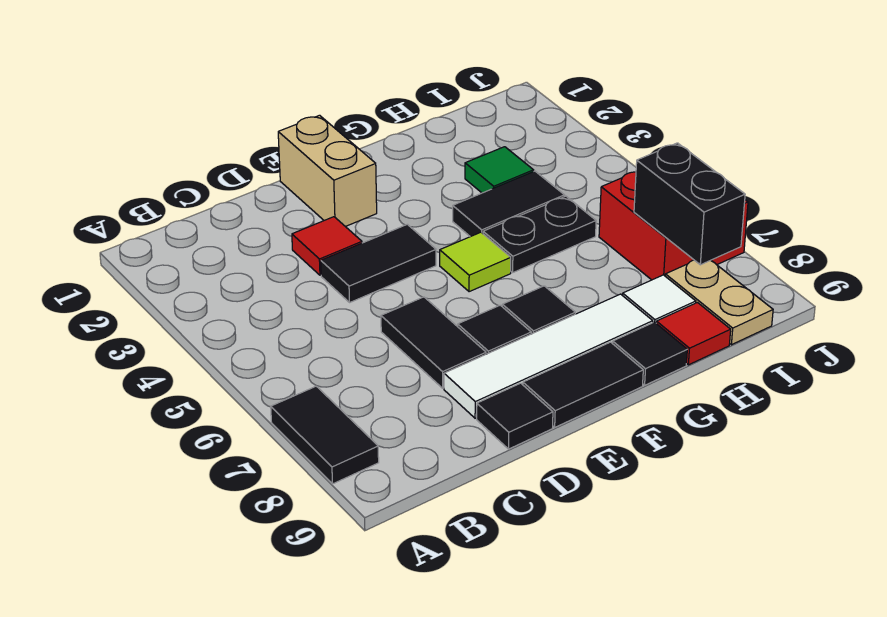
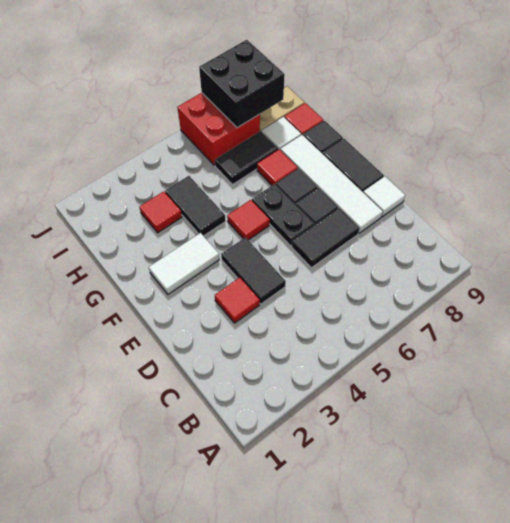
black tile A7:A8 level 1 -> black tile H6:H7 level 1
black tile D9 level 1 -> white tile D9 level 1
tan brick E1:E2 level 1 -> none
none -> white tile F2:F3 level 1
lime tile F5 level 1 -> red tile F5 level 1
black plate G5:H5 level 1 -> black plate E6:F6 level 1
none -> red tile G7 level 1
green tile H3 level 1 -> red tile H3 level 1
black brick I7:I8 level 2 -> black brick I7:J8 level 2

